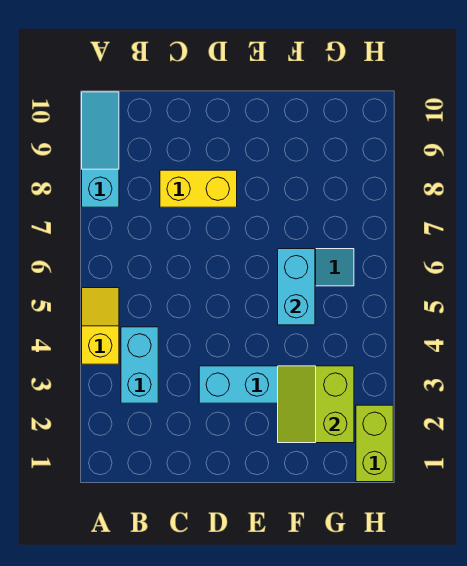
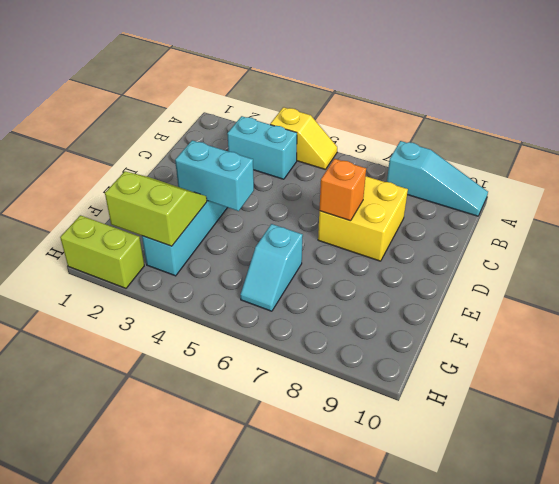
yellow brick C8:D8 level 1 -> yellow brick C7:D8 level 1
none -> orange brick D7 level 2
cyan brick F5:F6 level 2 -> cyan brick E3:E4 level 2

